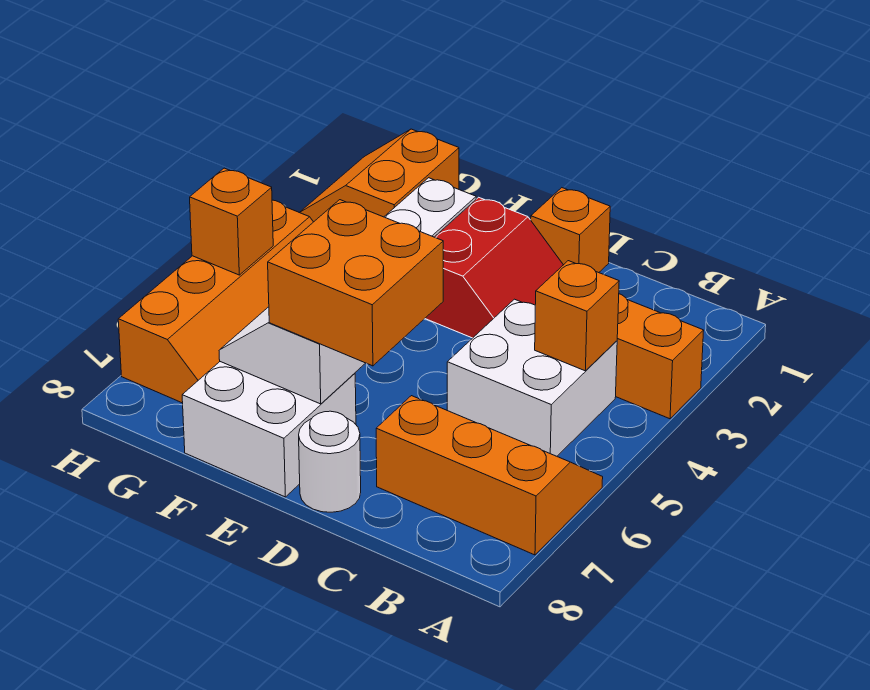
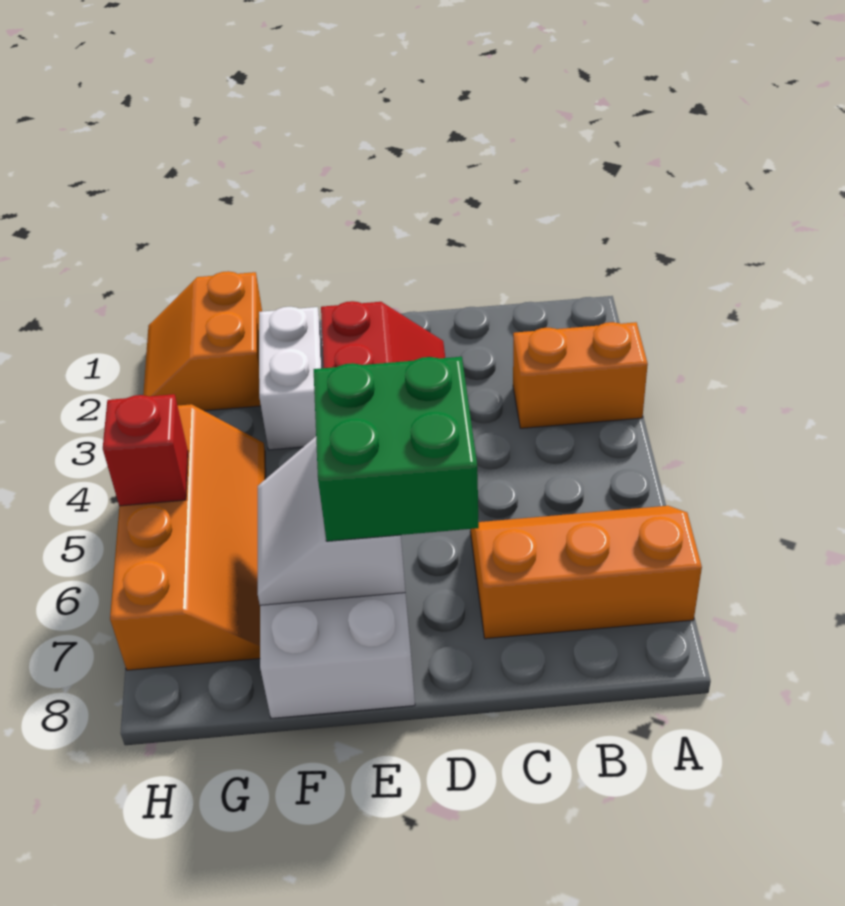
white brick B4:C5 level 1 -> none
orange brick B4 level 2 -> none
orange brick D1 level 1 -> none
orange brick D6:E7 level 3 -> green brick D6:E7 level 3
white round brick D8 level 1 -> none
orange brick H5 level 2 -> red brick H5 level 2

